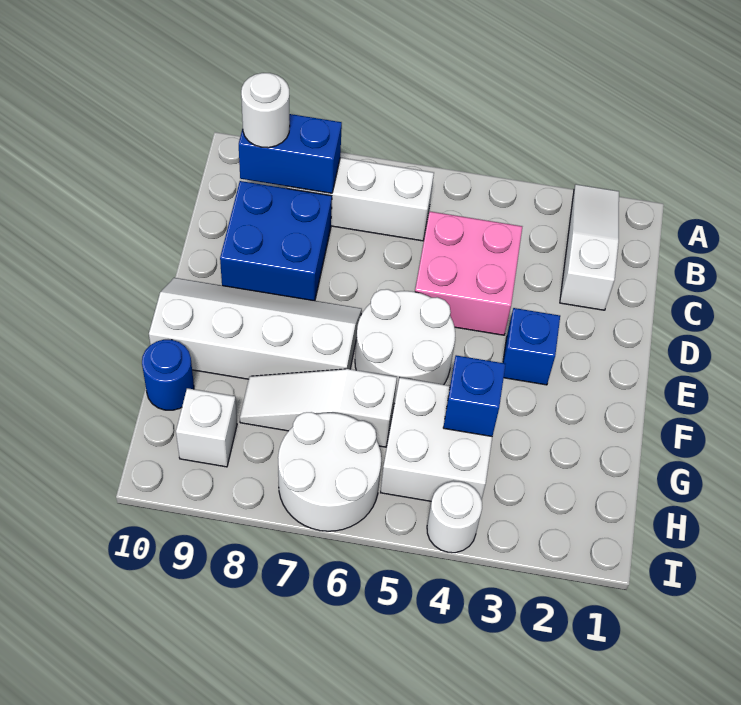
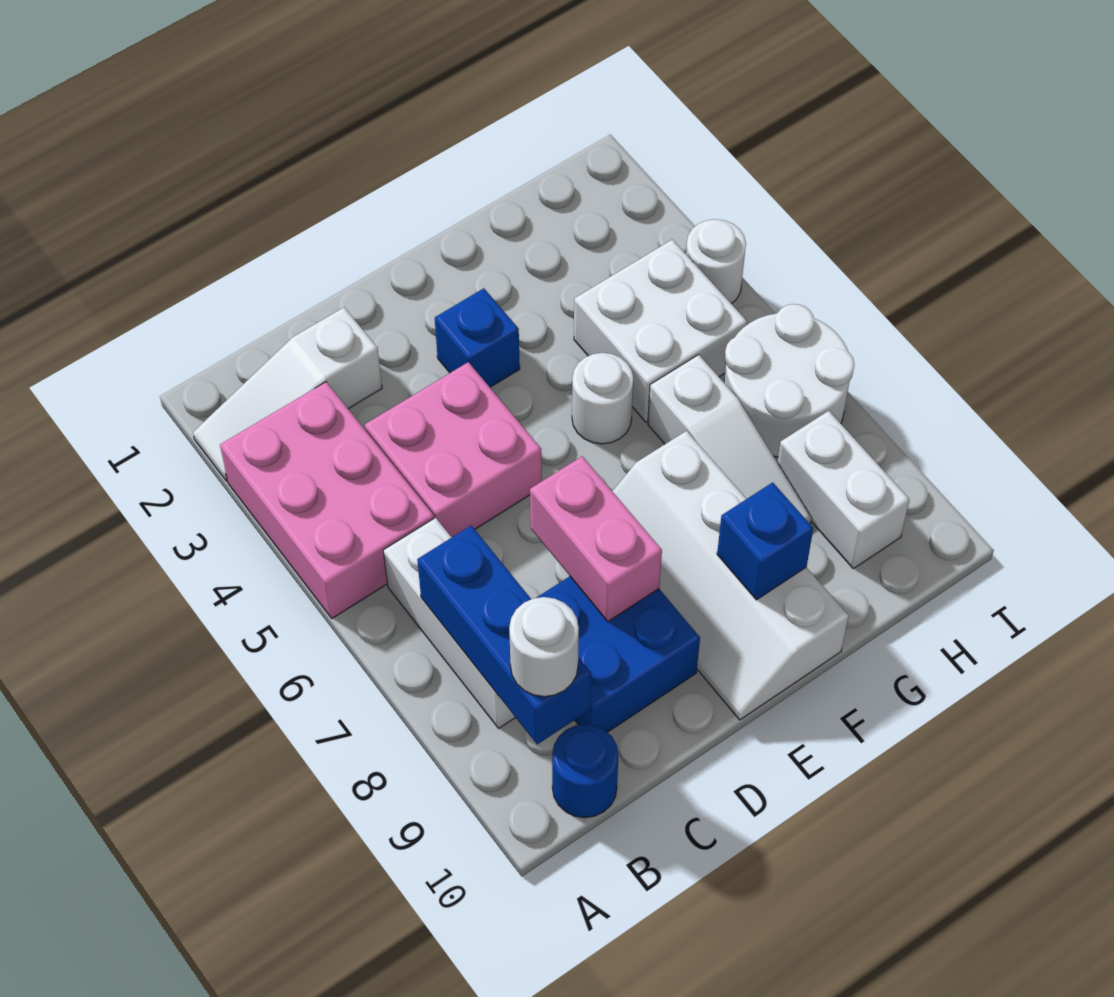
none -> pink brick A3:B5 level 1
blue brick B8:B9 level 2 -> blue brick B7:B9 level 2
none -> pink brick D7:D8 level 2
white round brick E5:F6 level 1 -> white round brick F5 level 1
blue brick G4 level 2 -> blue brick F9 level 2
blue round brick G10 level 1 -> blue round brick B10 level 1
white brick H9 level 1 -> white brick H8:H9 level 1

